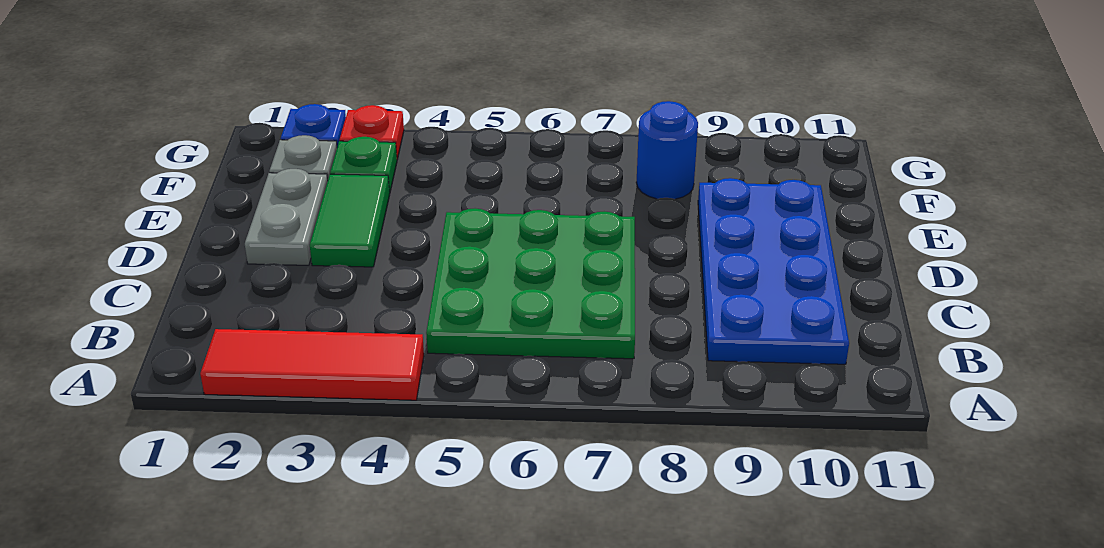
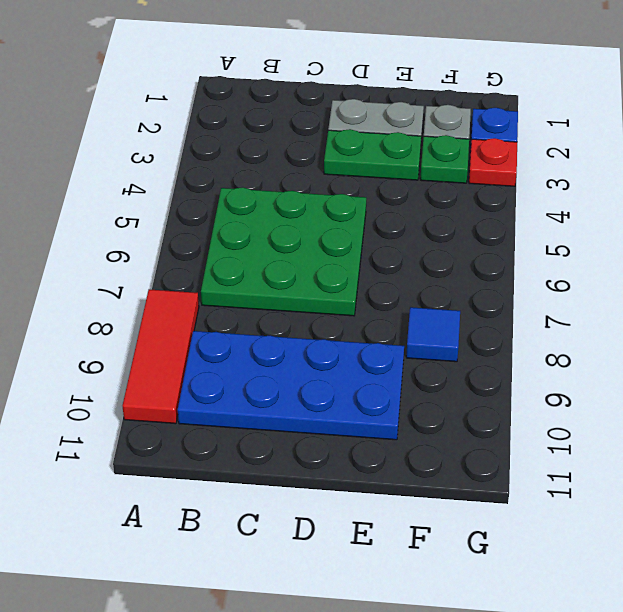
red tile A2:A4 level 1 -> red tile A8:A10 level 1
green tile D3:E3 level 1 -> green plate D3:E3 level 1
blue round brick F8 level 1 -> blue tile F8 level 1

